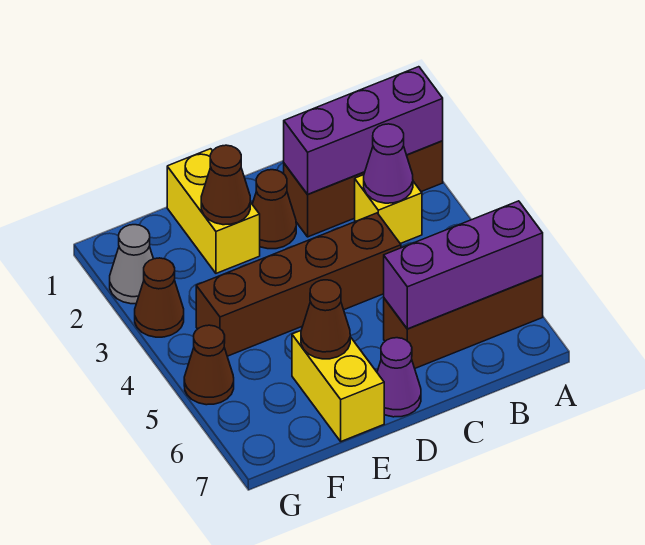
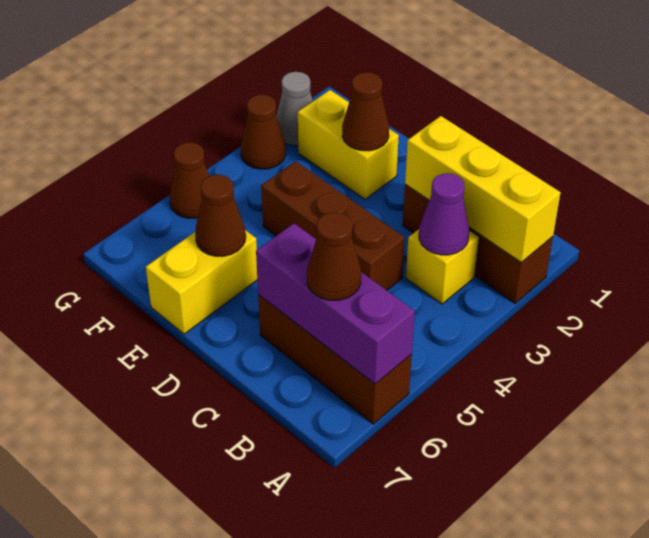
purple brick A2:C2 level 2 -> yellow brick A2:C2 level 2
brown brick C4:F4 level 1 -> brown brick C4:E4 level 1
brown cone D2 level 1 -> brown cone B6 level 3
purple cone D7 level 1 -> none
yellow brick E1:E2 level 1 -> yellow brick E2:F2 level 1

